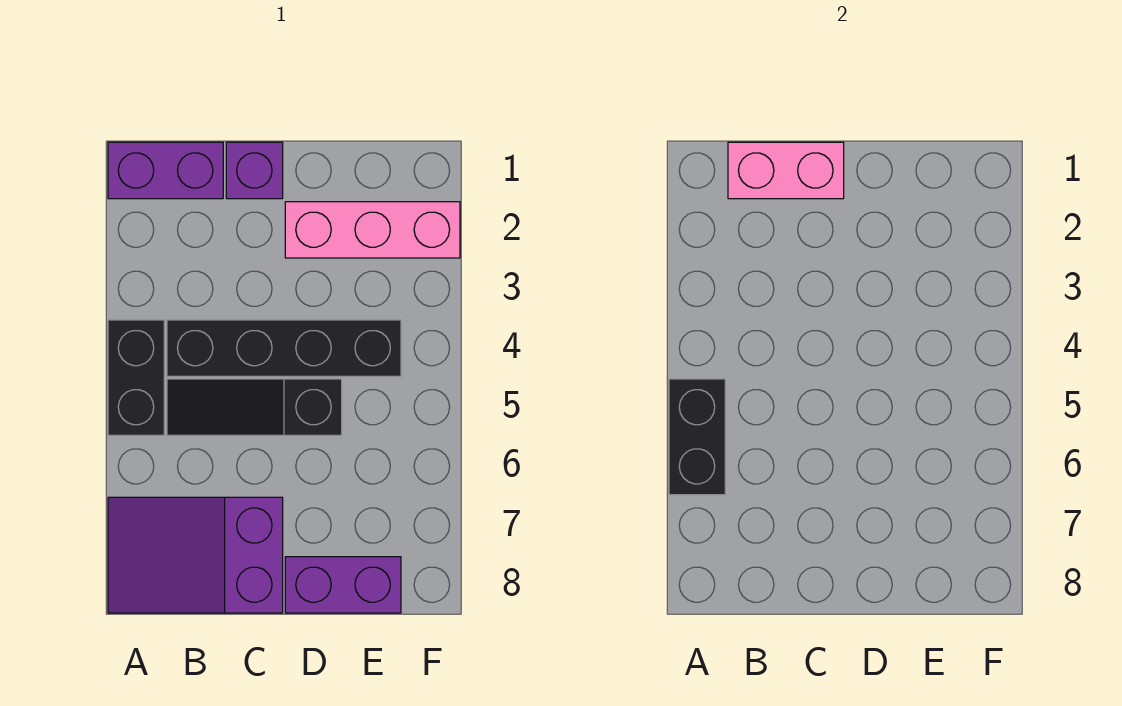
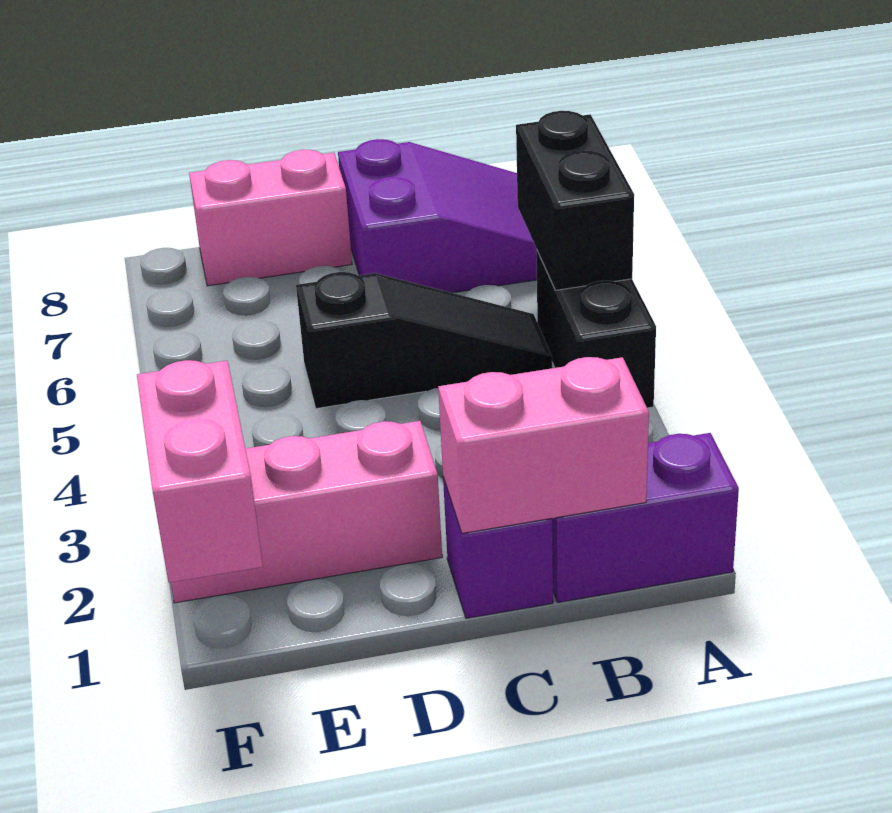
black brick B4:E4 level 1 -> none
purple brick D8:E8 level 1 -> pink brick D8:E8 level 1
none -> pink brick F1:F2 level 2

